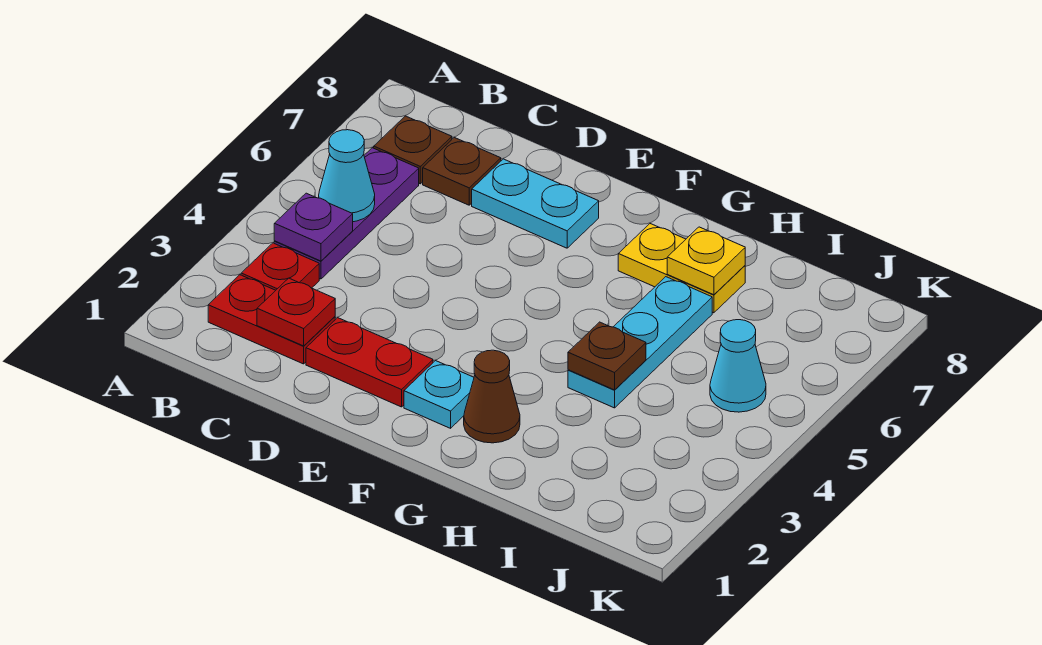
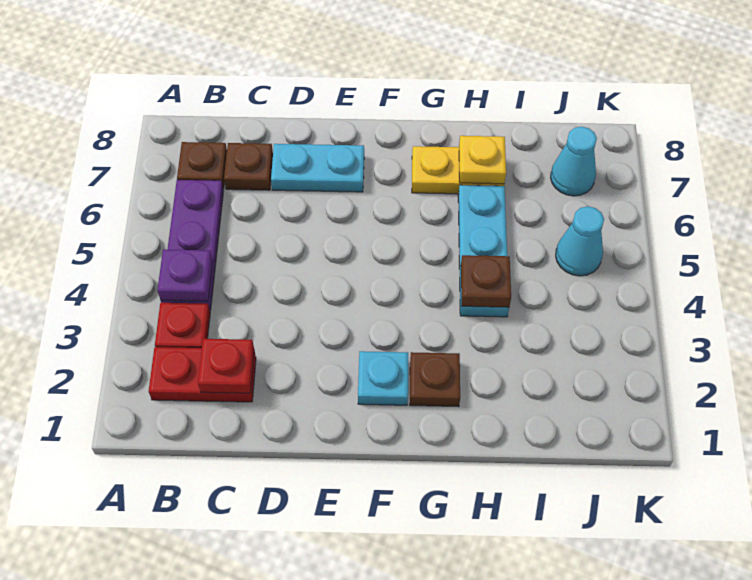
cyan cone B5 level 2 -> cyan cone J7 level 1
red plate D2:E2 level 1 -> none
brown cone G2 level 1 -> brown plate G2 level 1

